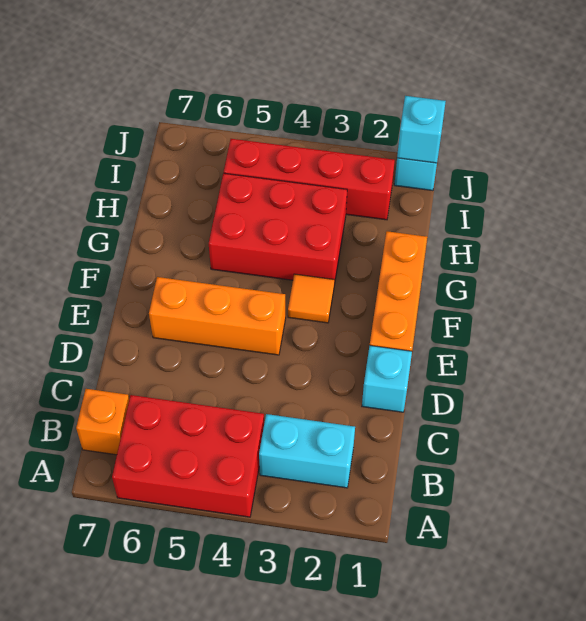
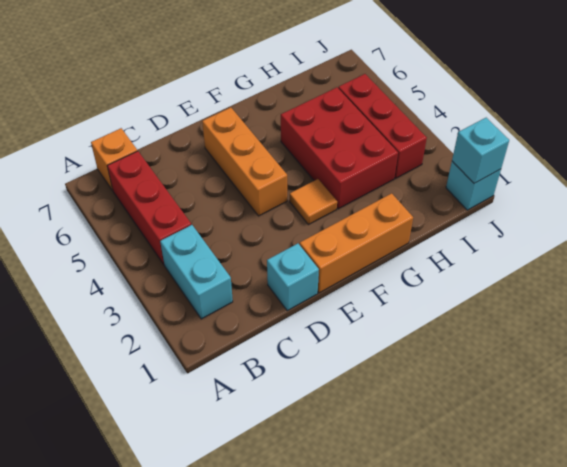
red brick A4:B6 level 1 -> red brick B4:B6 level 1
red brick I2:I5 level 1 -> red brick I3:I5 level 1

